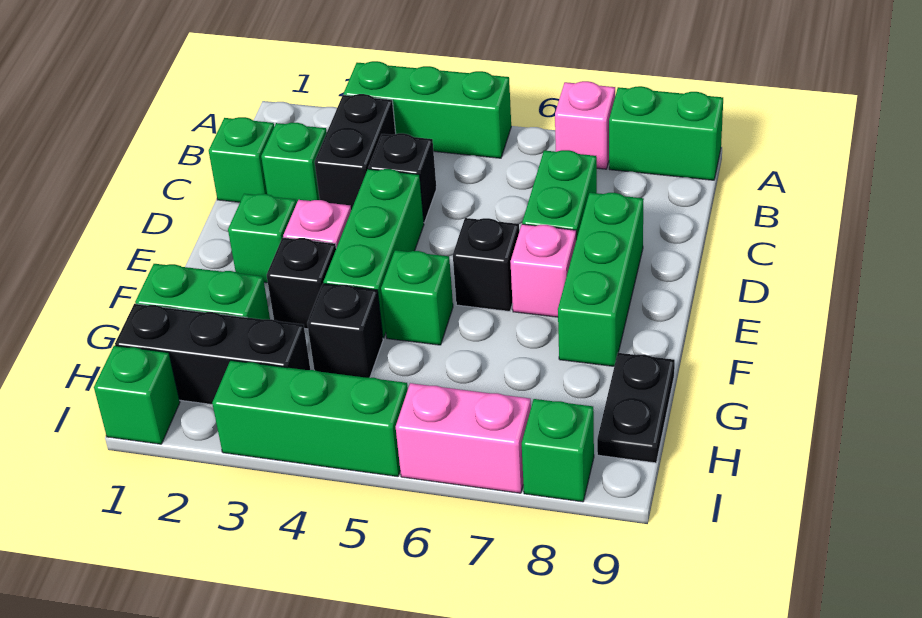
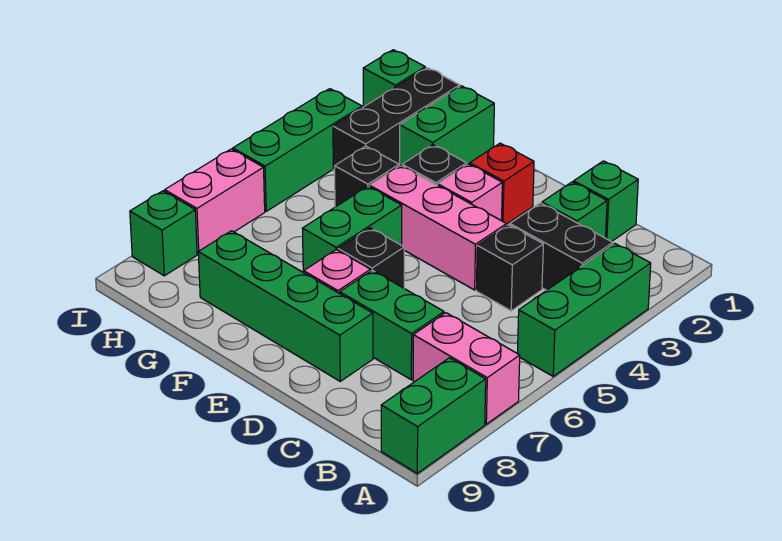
pink brick A7 level 1 -> pink brick A7:B7 level 1
green brick D4:F4 level 1 -> pink brick D4:F4 level 1
green brick D8:F8 level 1 -> green brick D8:G8 level 1
green brick E2 level 1 -> red brick E2 level 1
green brick F5 level 1 -> green brick F5:F6 level 1
black plate G9:H9 level 1 -> none

